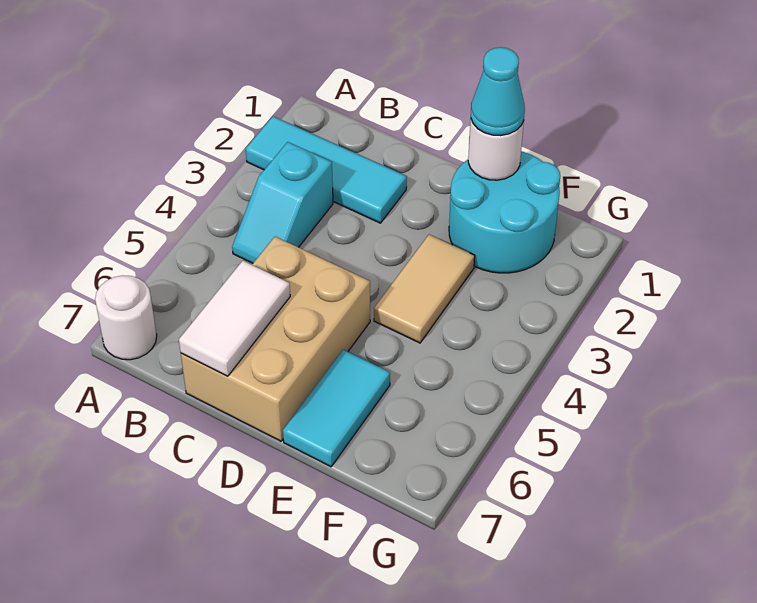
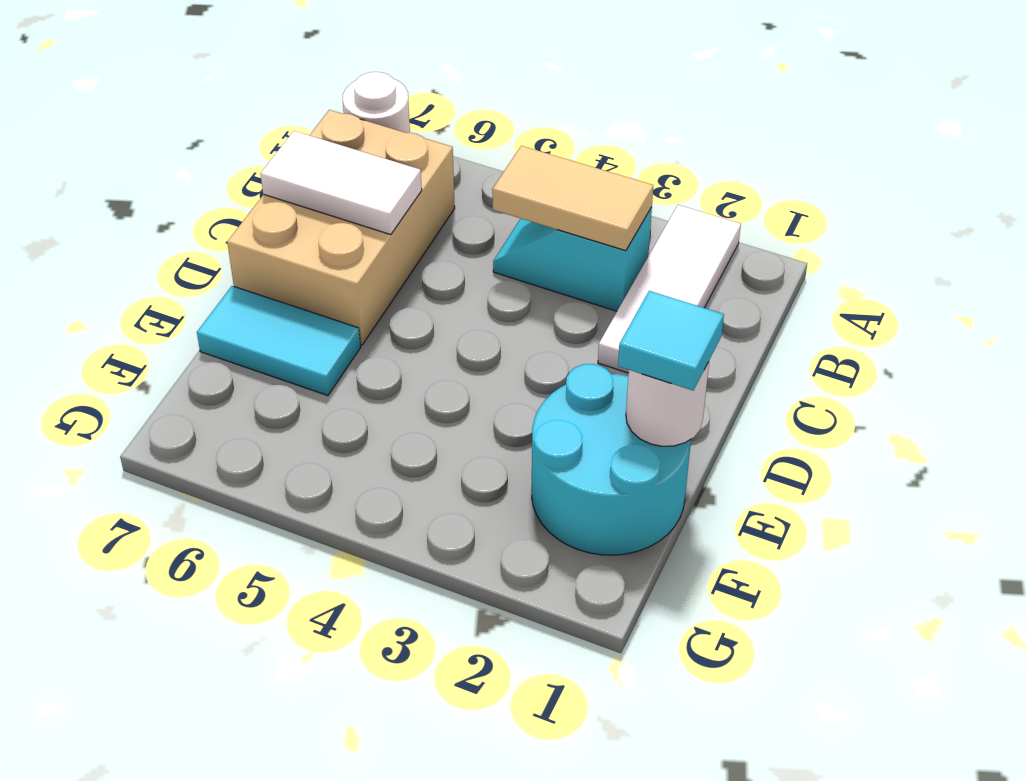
cyan tile A2:C2 level 1 -> white tile A2:C2 level 1
tan brick C5:D7 level 1 -> tan brick B6:D7 level 1
cyan cone E1 level 3 -> cyan tile E1 level 3
tan tile E3:E4 level 1 -> tan tile B3:B4 level 2

